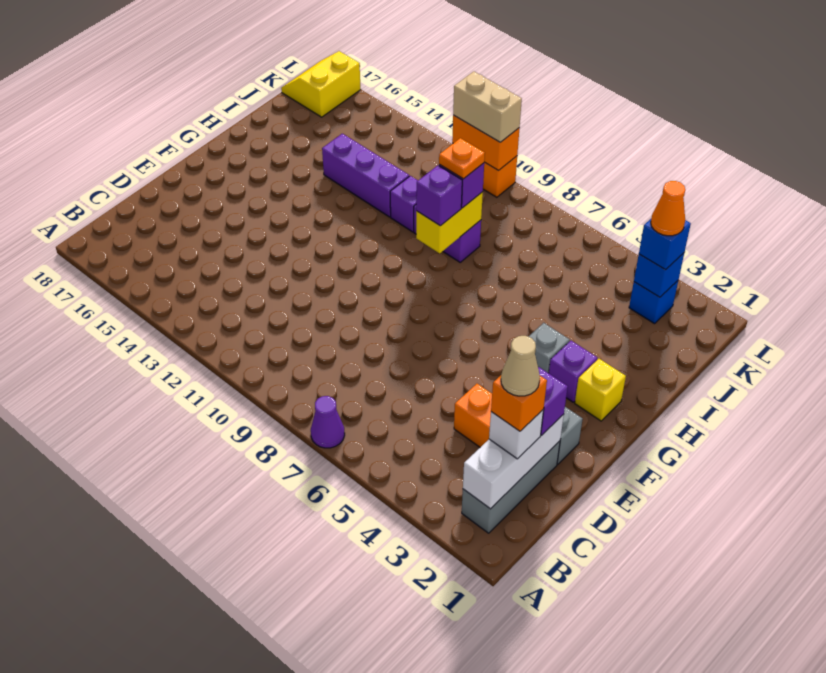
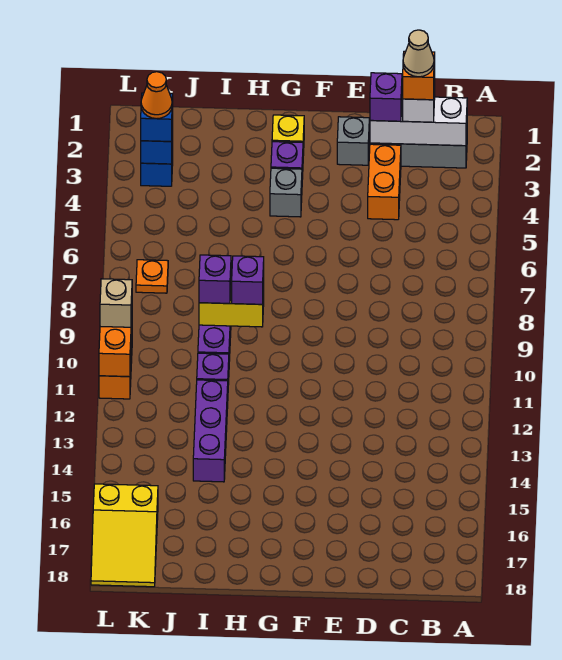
purple cone A7 level 1 -> none
orange plate I9 level 4 -> orange plate K7 level 1
yellow slope K17:L18 level 1 top 17 -> yellow slope K16:L18 level 1 top 16
tan brick L10:L11 level 3 -> tan brick L10 level 3

